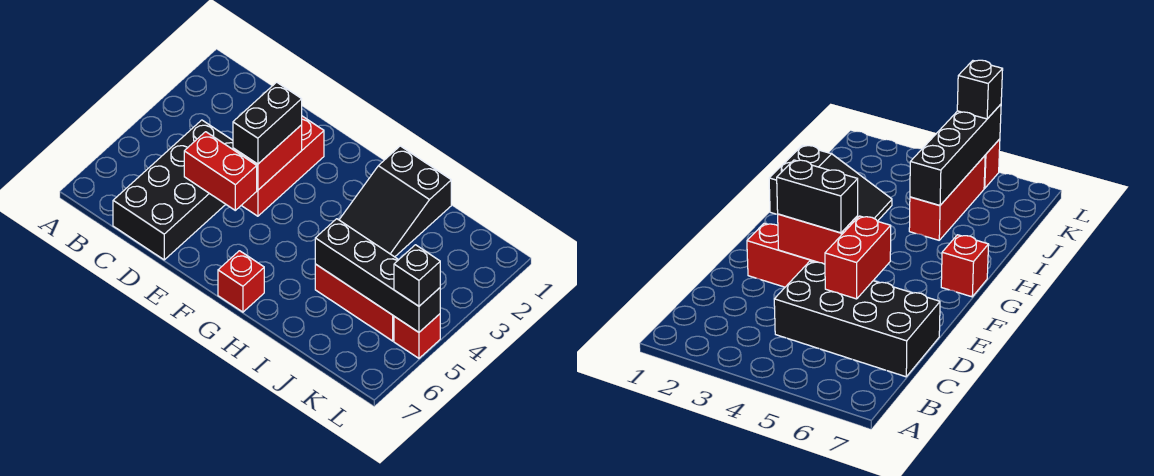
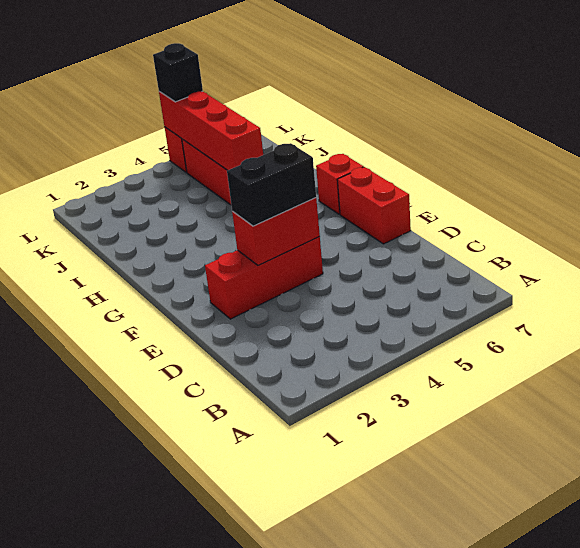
black brick C4:D7 level 1 -> none
red brick D5:E5 level 2 -> red brick E7:F7 level 1
black slope H1:I3 level 1 top 1 -> none
black brick I5:L5 level 2 -> red brick I5:L5 level 2

